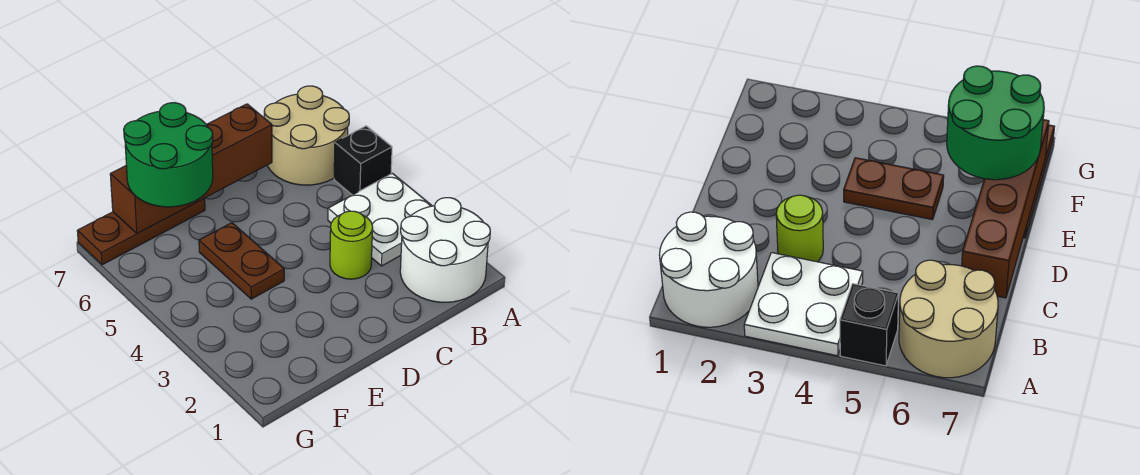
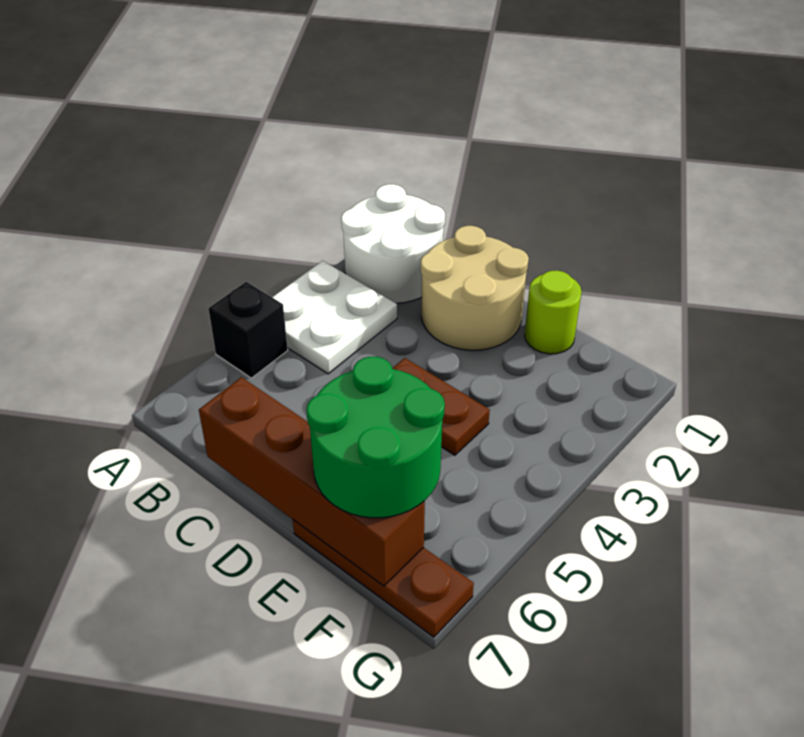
tan round brick A6:B7 level 1 -> tan round brick C1:D2 level 1
lime round brick C3 level 1 -> lime round brick E1 level 1
brown plate E4:E5 level 1 -> brown plate D4:E4 level 1

